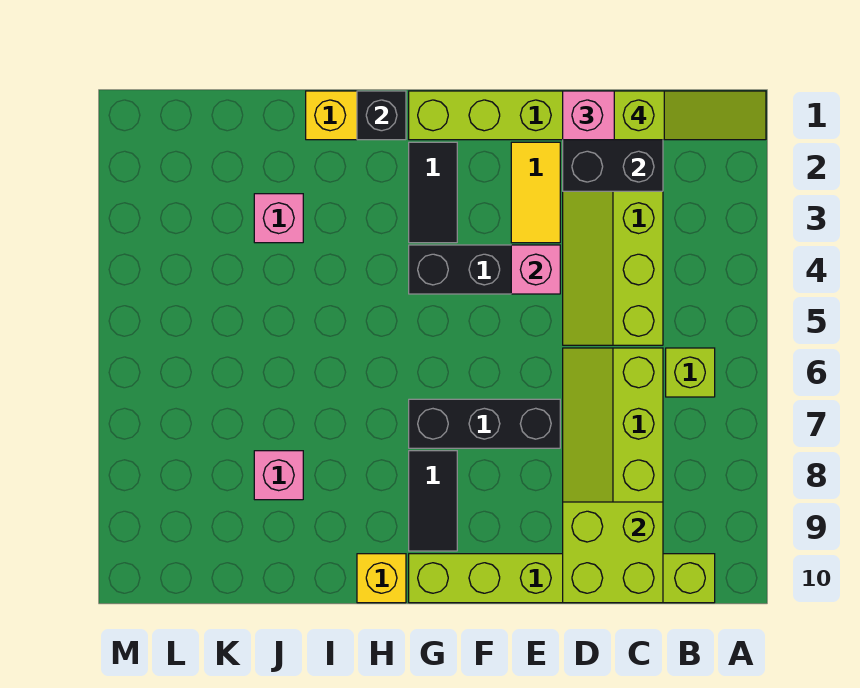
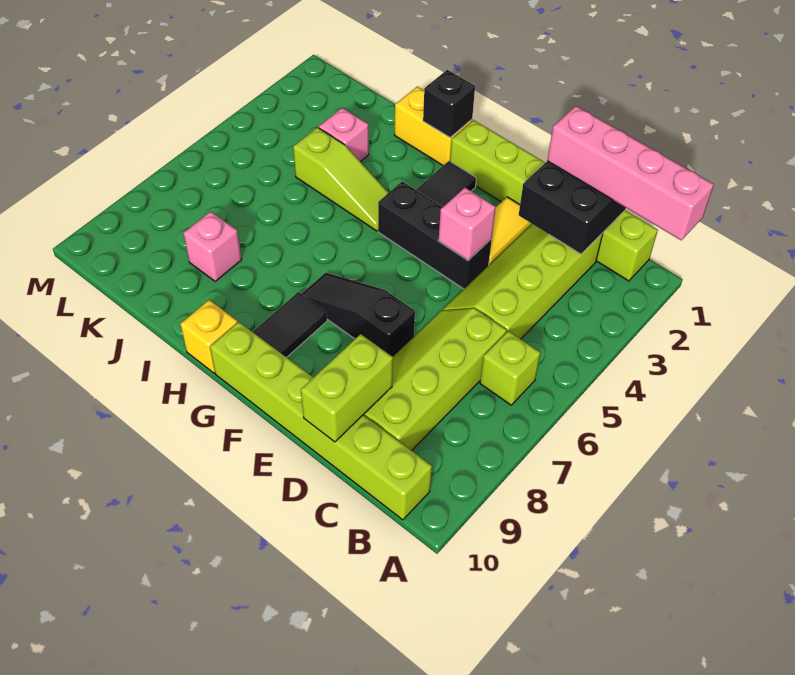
lime slope A1:C1 level 4 top C -> lime slope H4:J4 level 1 top J
lime brick C9:D10 level 2 -> lime brick D9:D10 level 2
black brick E7:G7 level 1 -> black slope E7:G7 level 1 top E

